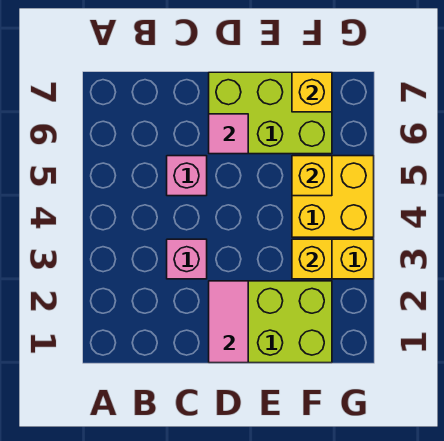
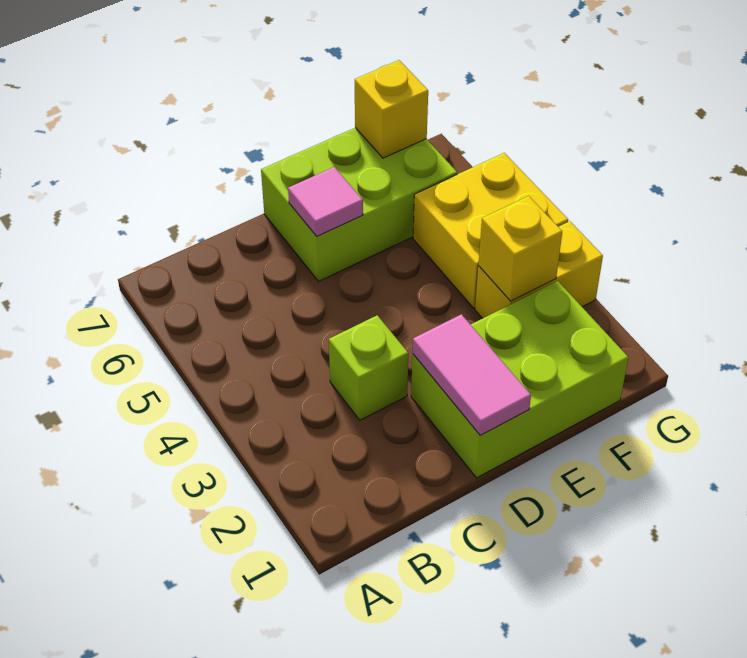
pink brick C3 level 1 -> lime brick C3 level 1
pink brick C5 level 1 -> none
yellow brick F5 level 2 -> none

